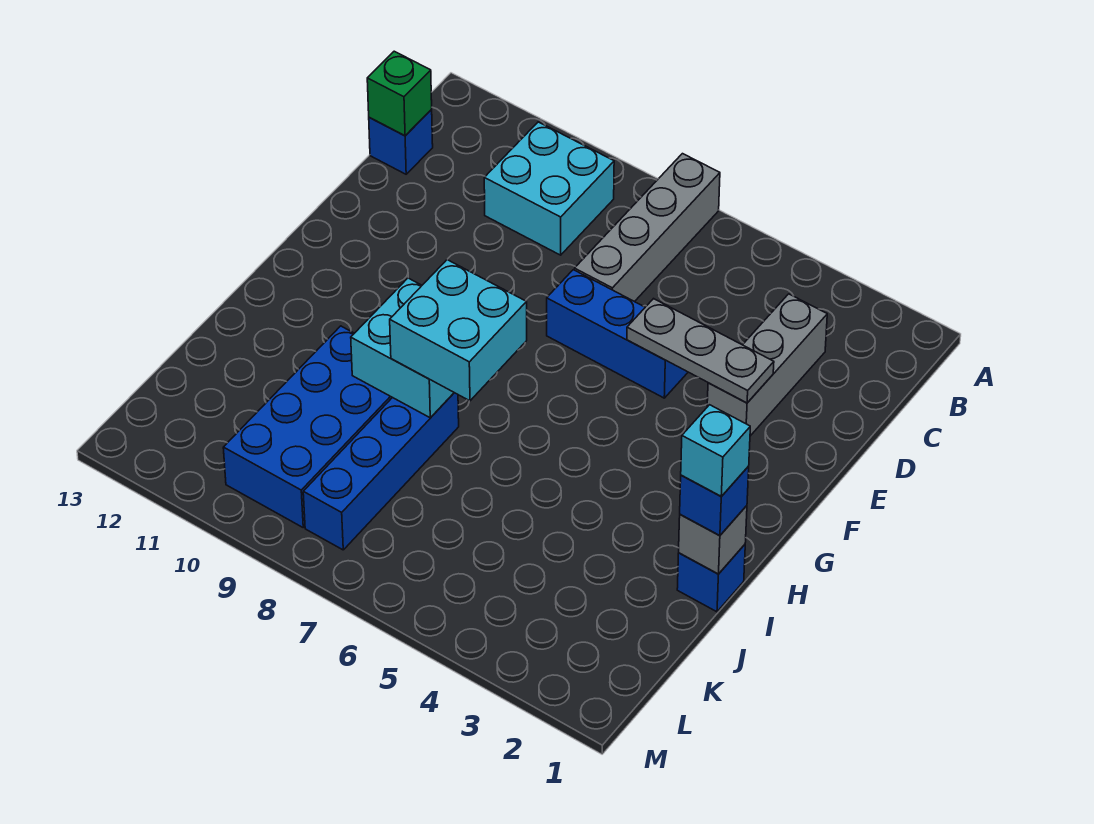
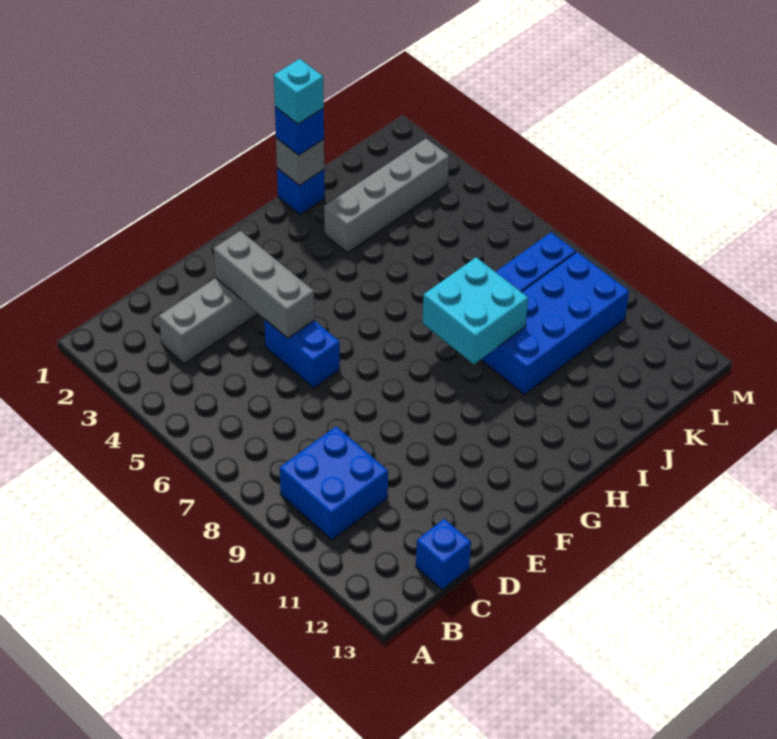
grey brick A7:D7 level 1 -> grey brick I3:L3 level 1
cyan brick B9:C10 level 1 -> blue brick B9:C10 level 1
green brick C13 level 2 -> none
grey plate E3:E5 level 2 -> grey brick E3:E5 level 2
blue brick E5:E7 level 1 -> blue brick E5:E6 level 1
cyan brick H7:I8 level 3 -> none

